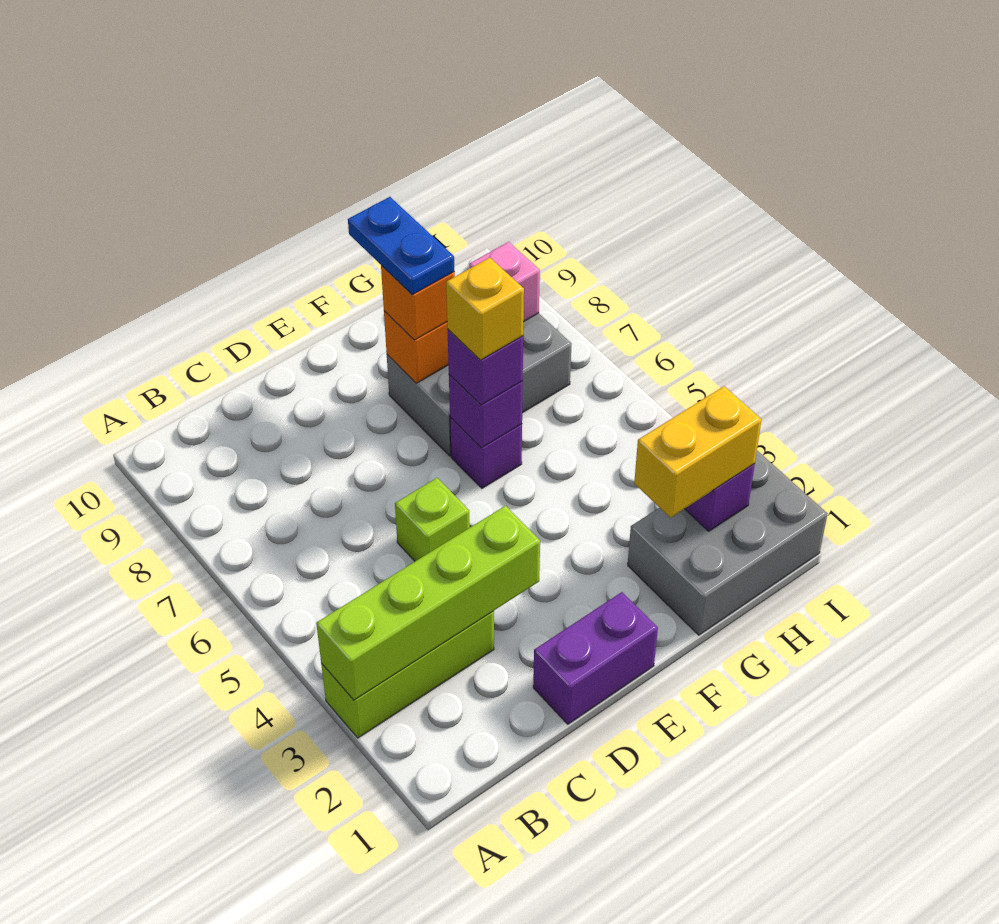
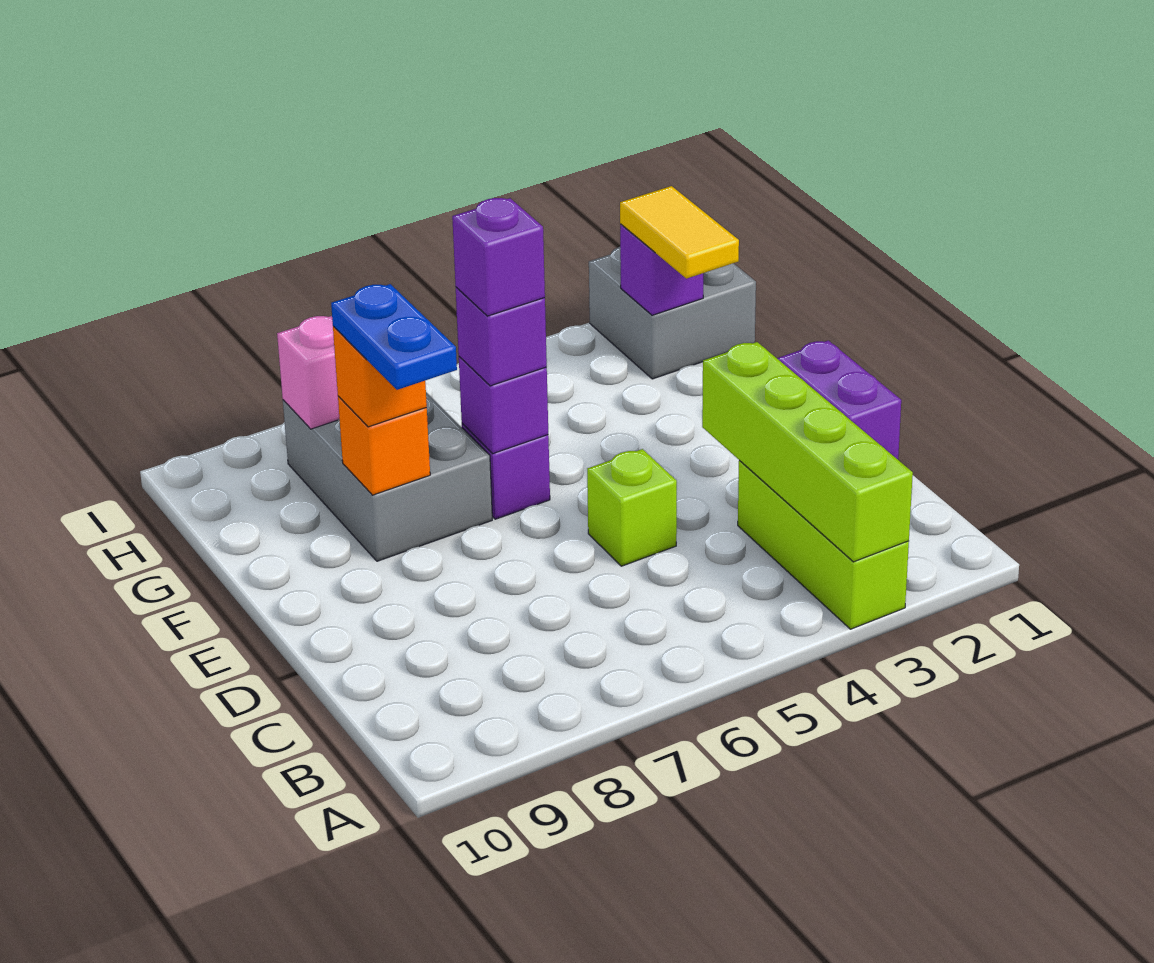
yellow brick F6 level 4 -> purple brick F6 level 4
blue plate F8:F9 level 4 -> blue plate E8:F8 level 4
grey brick G1:I2 level 1 -> grey brick H1:I2 level 1
yellow brick G2:H2 level 3 -> yellow tile G2:H2 level 3

